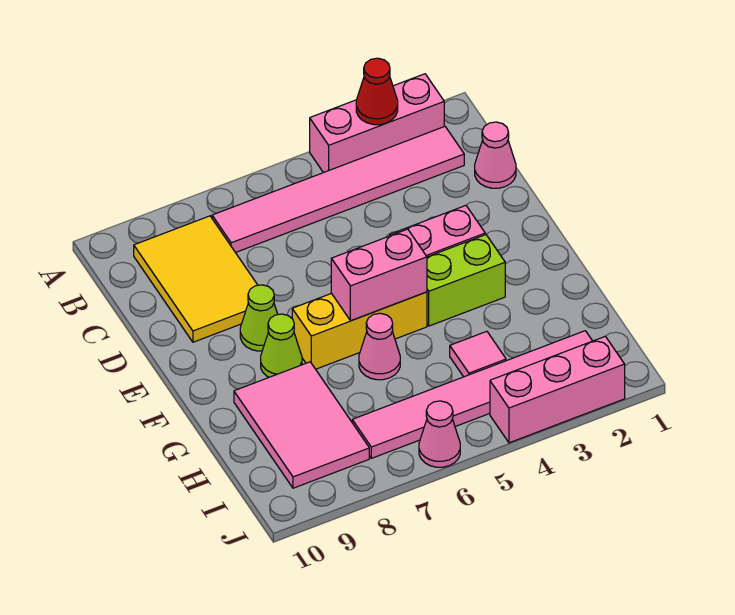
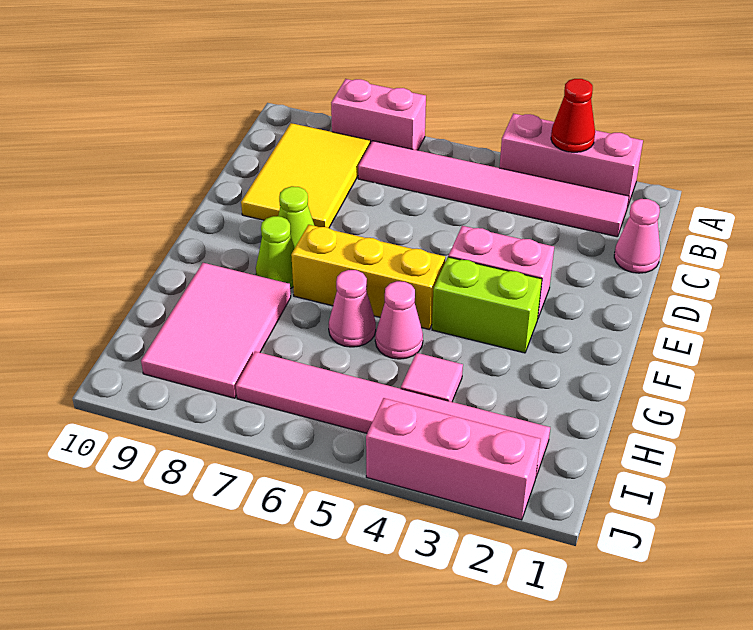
pink brick F5:F6 level 2 -> pink brick A7:A8 level 1
pink cone J6 level 1 -> pink cone G5 level 1

